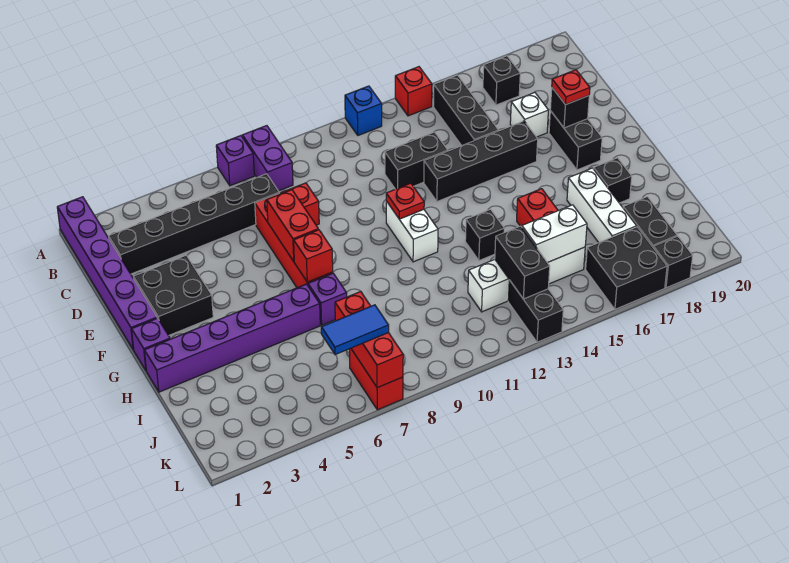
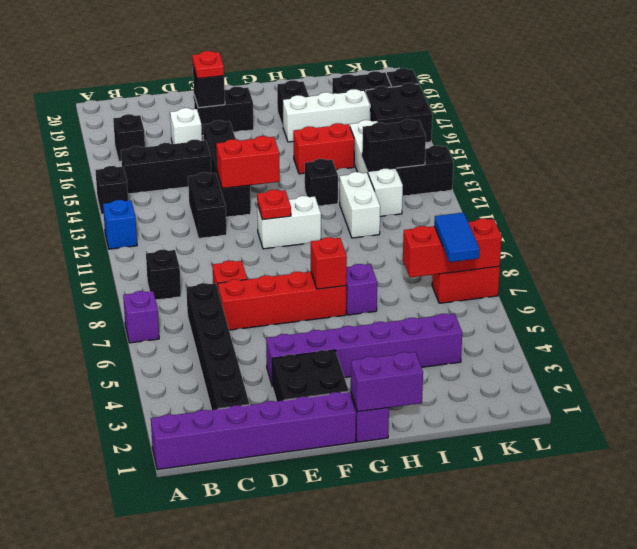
purple brick A8:B8 level 1 -> purple brick G1:H1 level 2
red brick A14 level 1 -> black brick A14 level 1
none -> black brick B9 level 1
red brick E7:F7 level 2 -> red brick E13:F13 level 2
purple brick H1:H6 level 1 -> purple brick E4:J4 level 1
white brick J14:J15 level 2 -> white brick I11:I12 level 1

